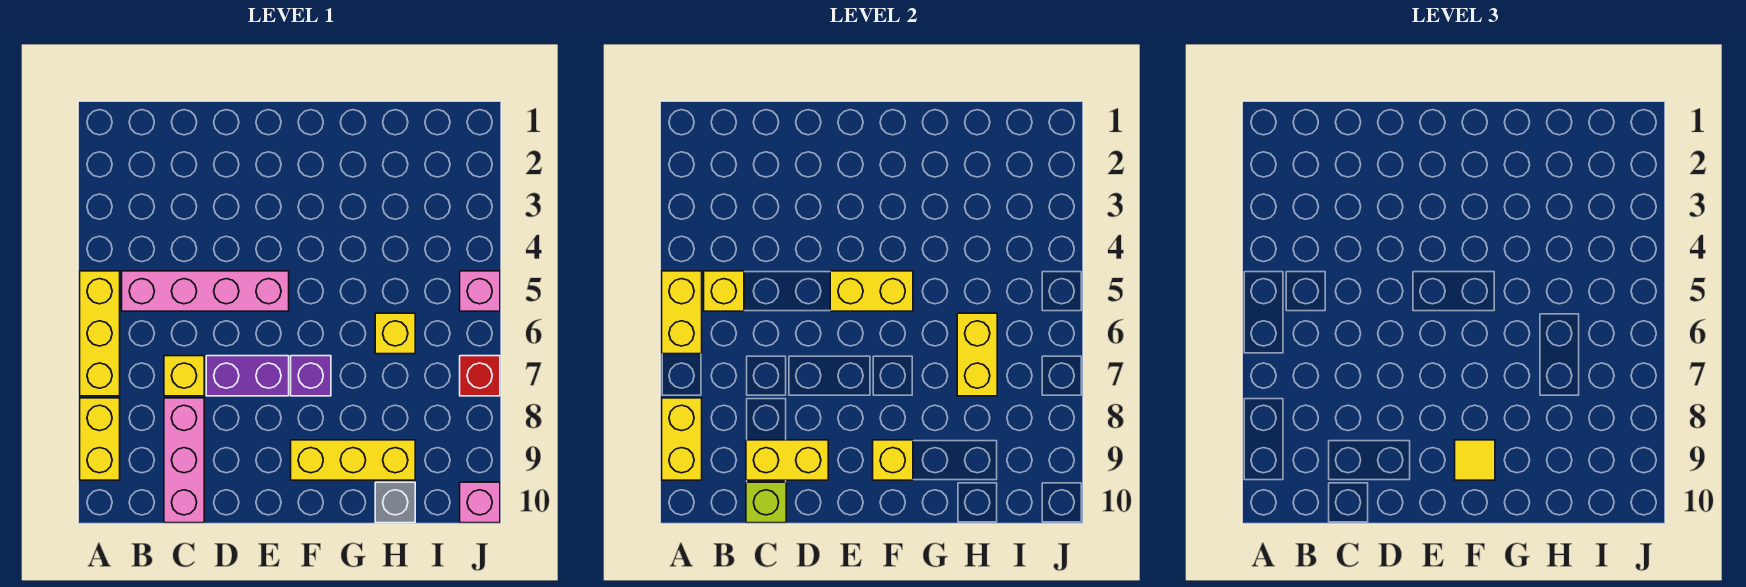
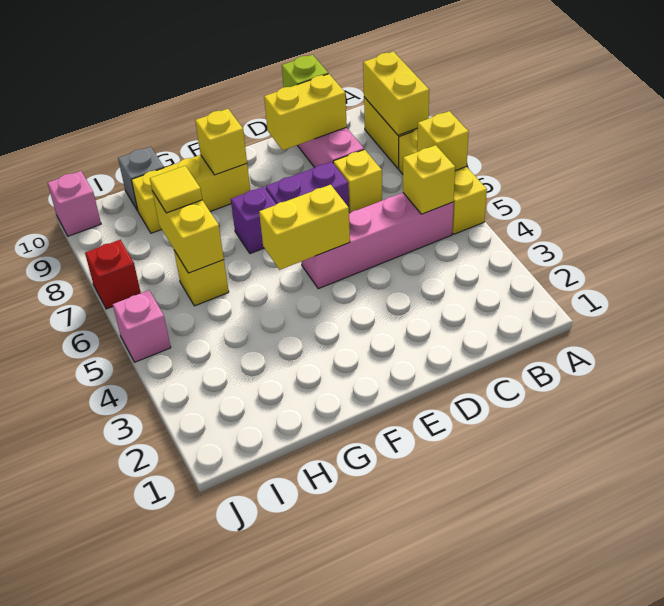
yellow brick A5:A6 level 2 -> yellow brick A6 level 2
yellow tile F9 level 3 -> yellow tile H7 level 3

